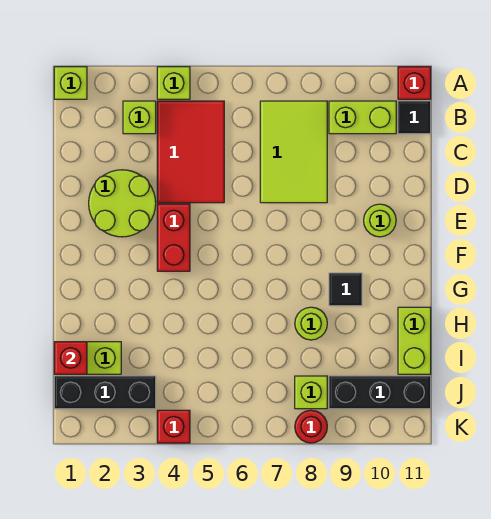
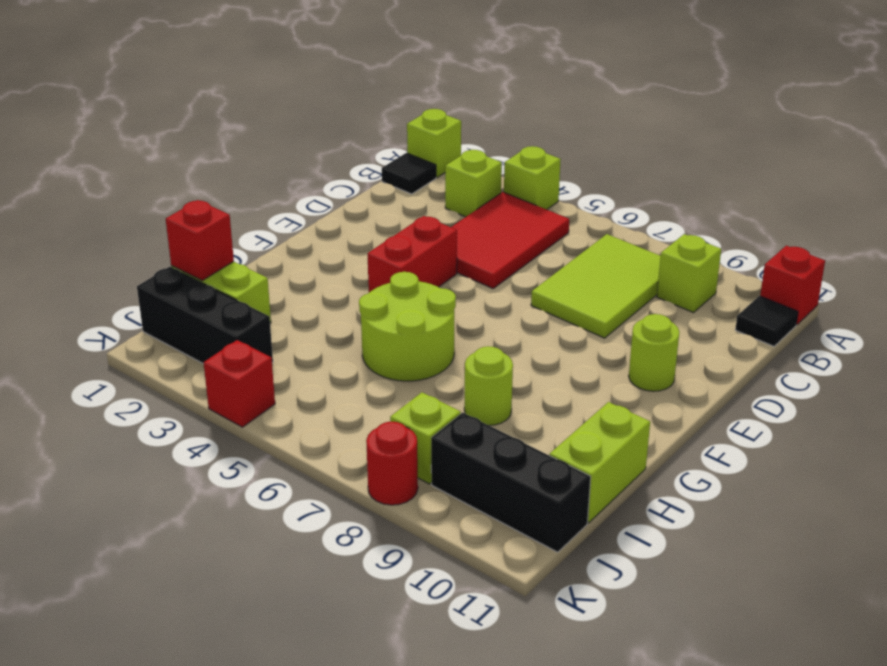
lime brick B9:B10 level 1 -> lime brick B9 level 1
lime round brick D2:E3 level 1 -> lime round brick G5:H6 level 1
black tile G9 level 1 -> black tile B1 level 1

